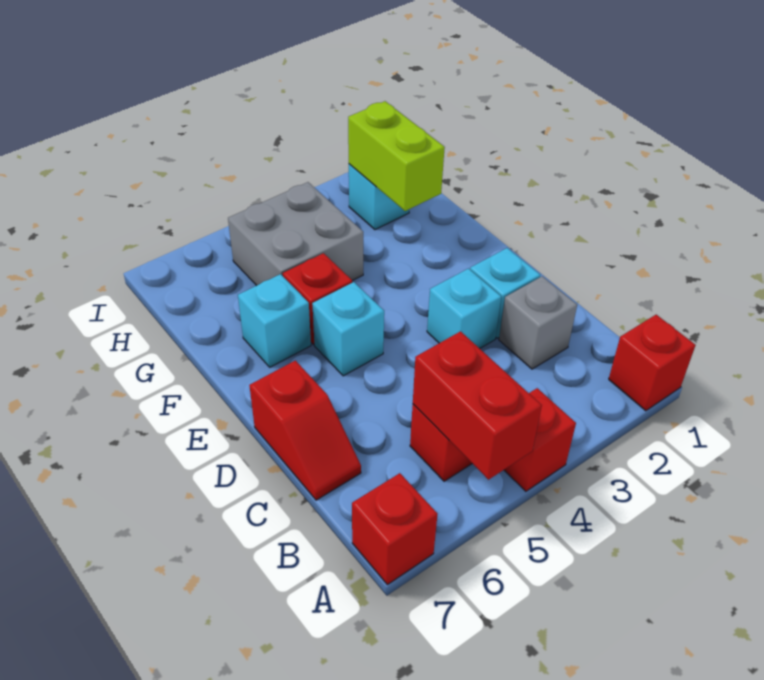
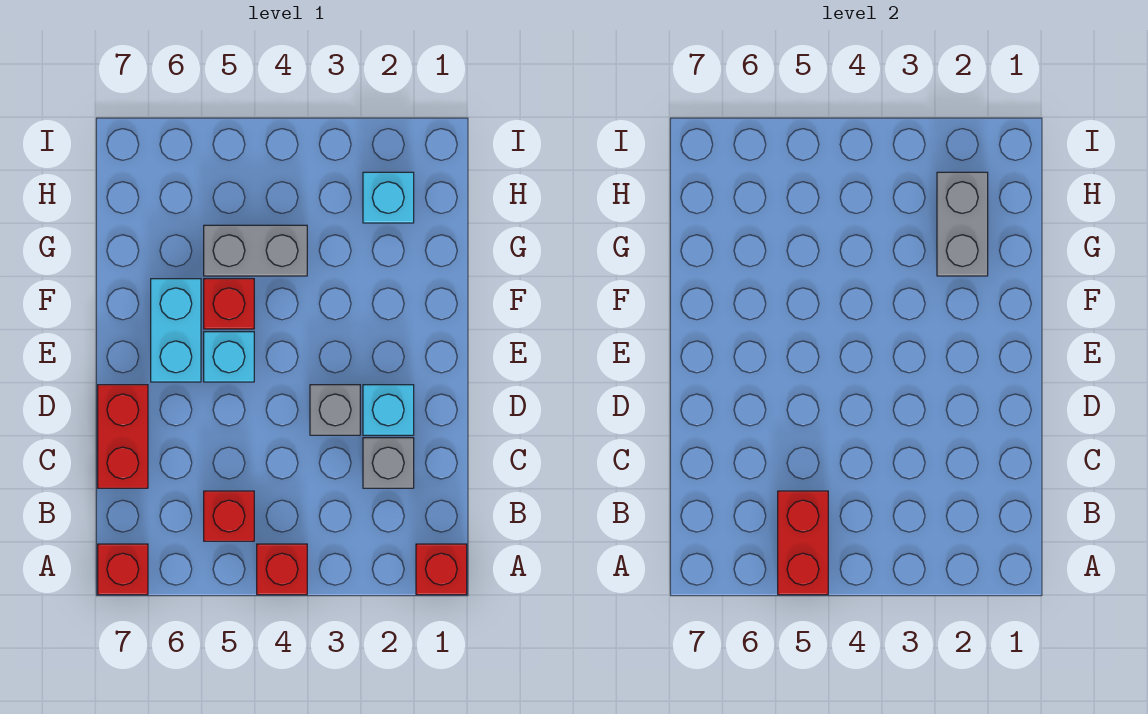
red slope C7:D7 level 1 top D -> red brick C7:D7 level 1
cyan brick D3 level 1 -> grey brick D3 level 1
cyan brick F6 level 1 -> cyan brick E6:F6 level 1
lime brick G2:H2 level 2 -> grey brick G2:H2 level 2
grey brick G4:H5 level 1 -> grey brick G4:G5 level 1

